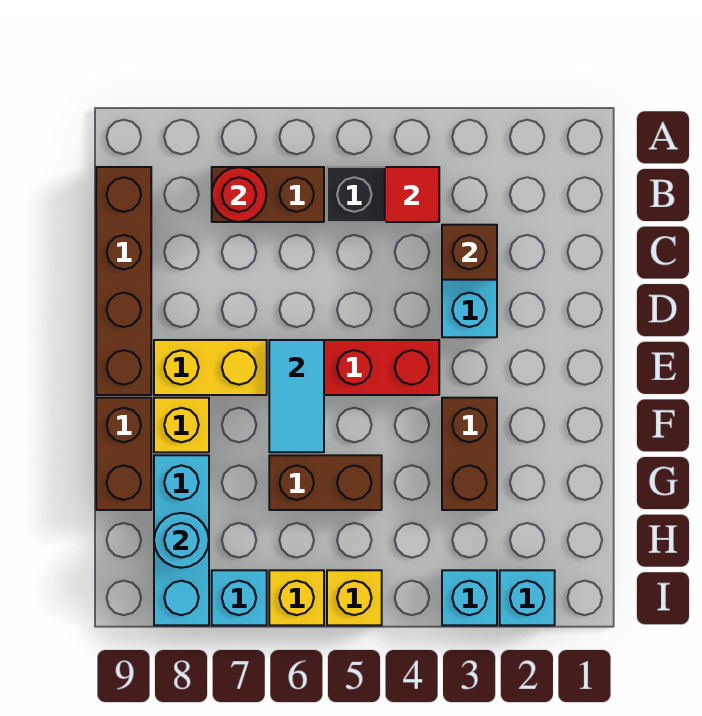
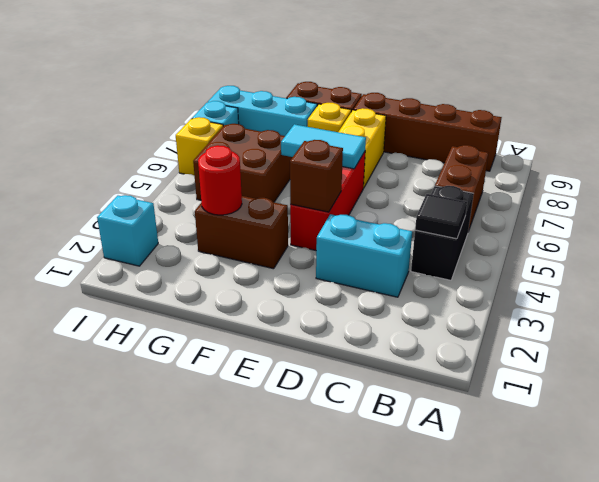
red tile B4 level 2 -> black tile B4 level 2
red round brick B7 level 2 -> red round brick G3 level 2
brown brick C3 level 2 -> brown brick E4 level 2
brown brick G5:G6 level 1 -> brown brick G5:H6 level 1
cyan round brick H8 level 2 -> none
cyan brick I3 level 1 -> none
yellow brick I5 level 1 -> none

